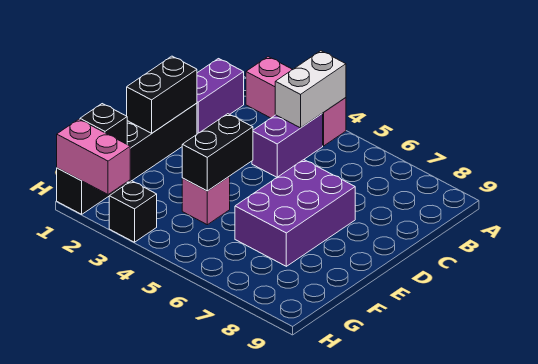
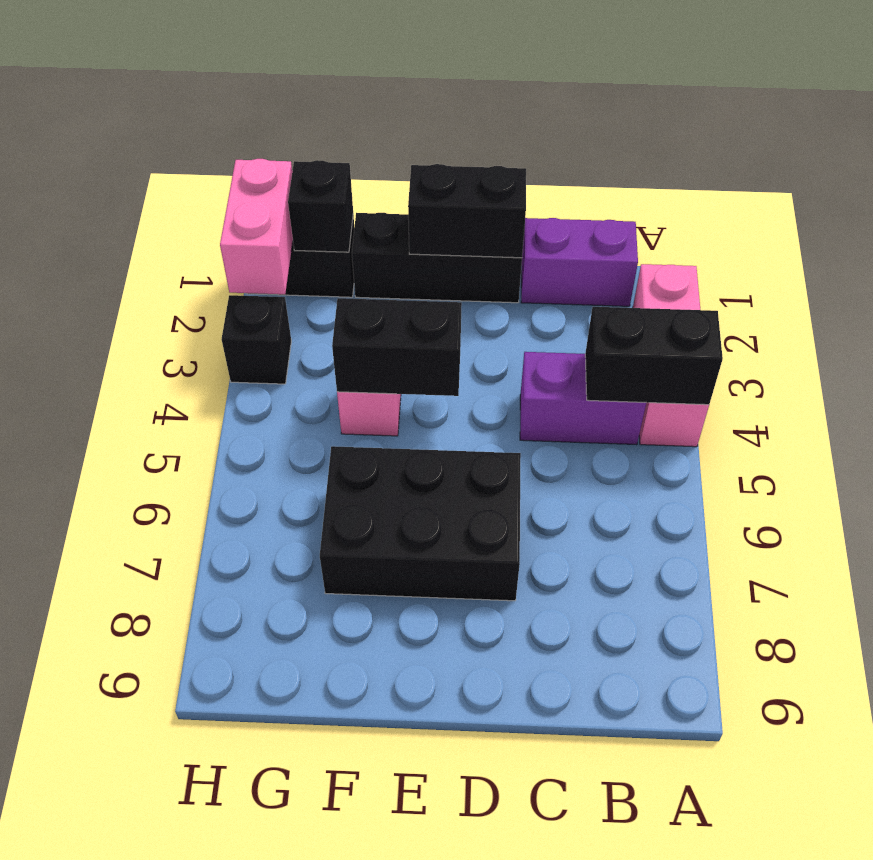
white brick A4:B4 level 2 -> black brick A4:B4 level 2
purple brick D6:F7 level 1 -> black brick D6:F7 level 1

